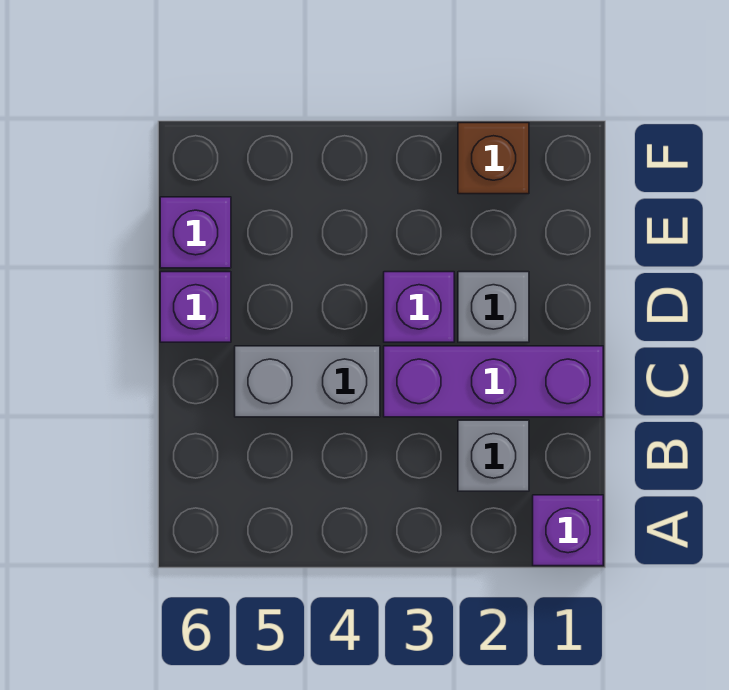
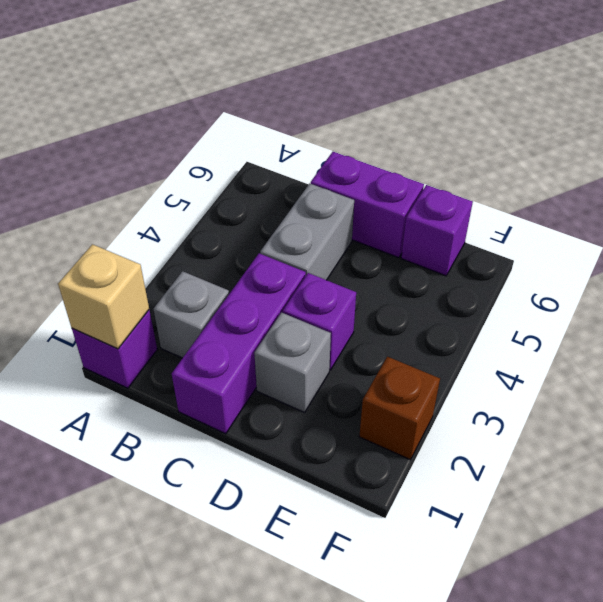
none -> tan brick A1 level 2
purple brick D6 level 1 -> purple brick C6:D6 level 1

